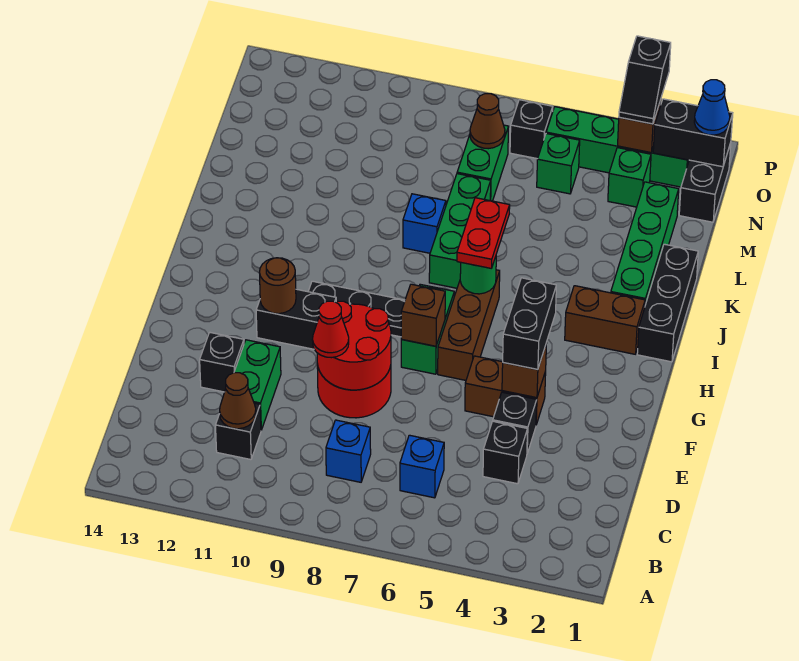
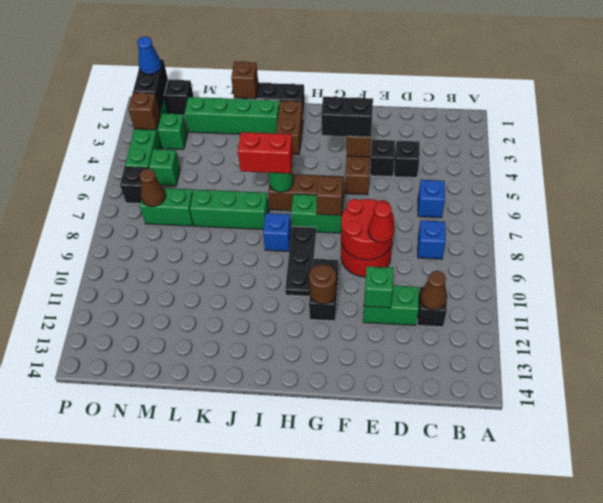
none -> green brick E11 level 2
black brick E12 level 1 -> none
red plate I6:J6 level 3 -> red brick I6:J6 level 3
none -> brown brick K1 level 2
blue brick K8 level 1 -> blue brick I8 level 1
black slope O3:P3 level 3 top P -> none

